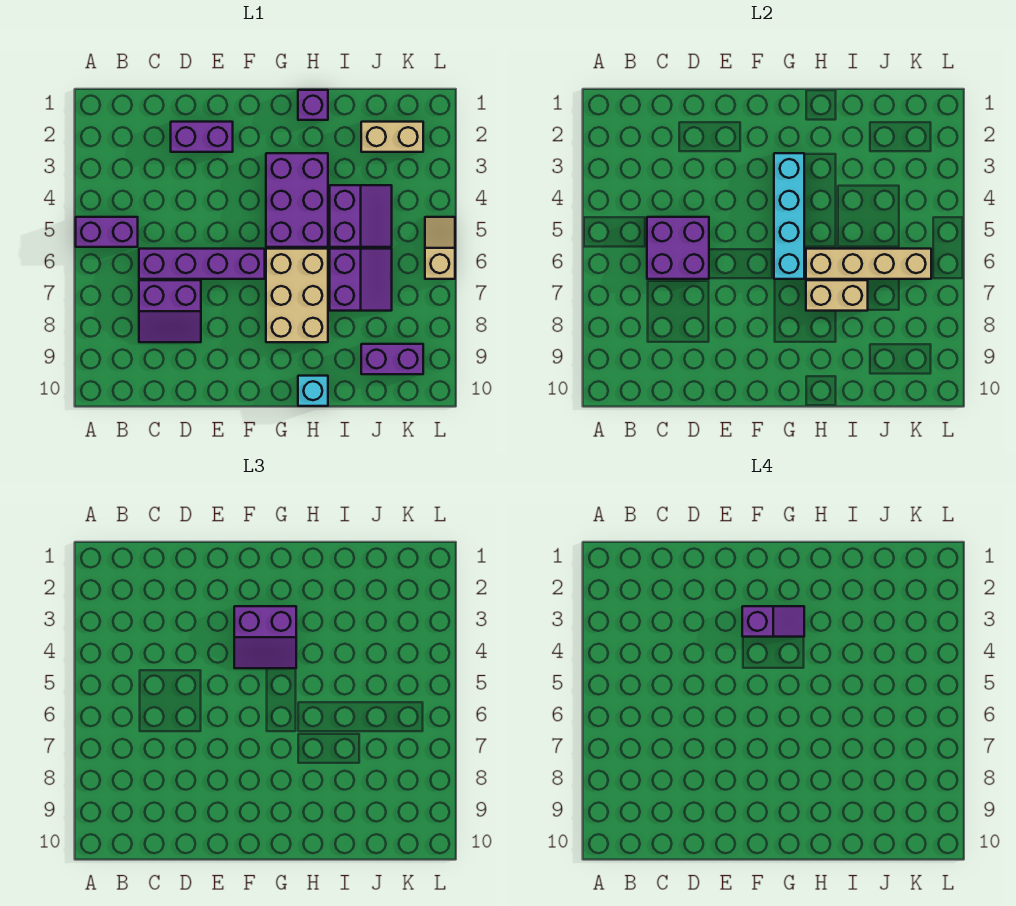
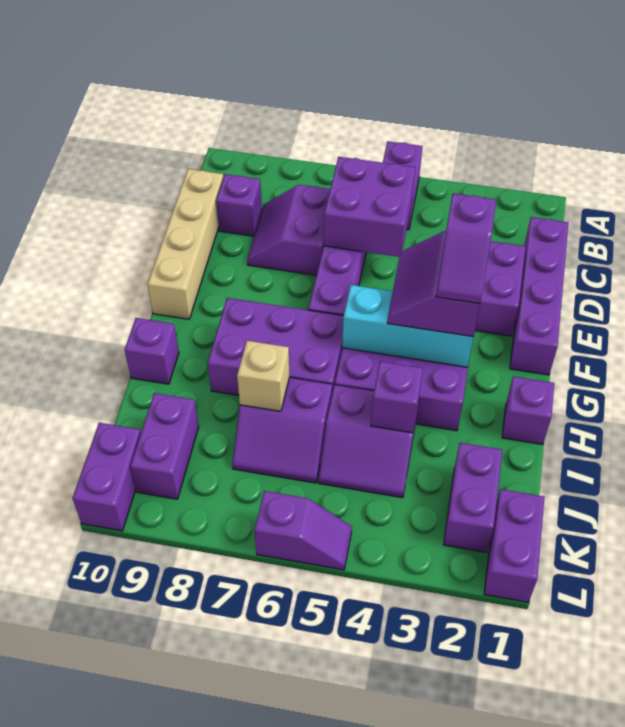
none -> purple brick C1:F1 level 1
none -> purple brick C9 level 1
cyan brick G3:G6 level 2 -> cyan brick G3:G5 level 2
tan brick G6:H8 level 1 -> purple brick G6:H8 level 1
tan brick H6:K6 level 2 -> tan brick C10:F10 level 1
tan brick H7:I7 level 2 -> tan brick I7 level 2
cyan brick H10 level 1 -> purple brick H10 level 1
none -> purple brick I4 level 2
tan brick J2:K2 level 1 -> purple brick J2:K2 level 1
none -> purple brick K1:L1 level 1
none -> purple brick K10:L10 level 1
tan slope L5:L6 level 1 top 6 -> purple slope L5:L6 level 1 top 6

